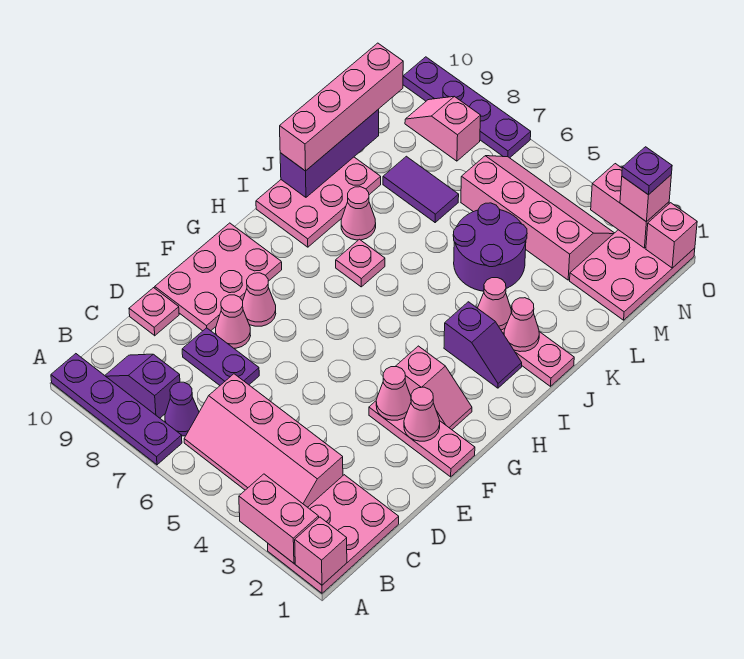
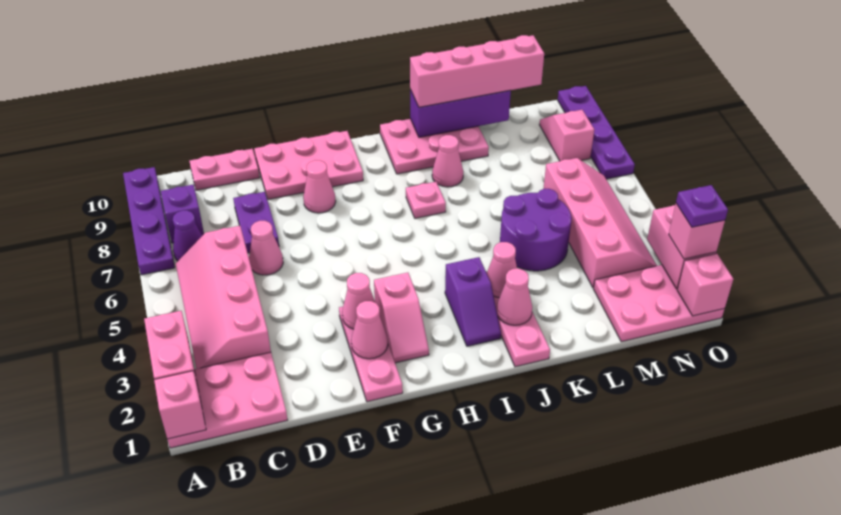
pink plate D10 level 1 -> pink plate C10:D10 level 1
pink cone E8 level 1 -> pink cone D6 level 1
purple tile L7:L8 level 1 -> none

